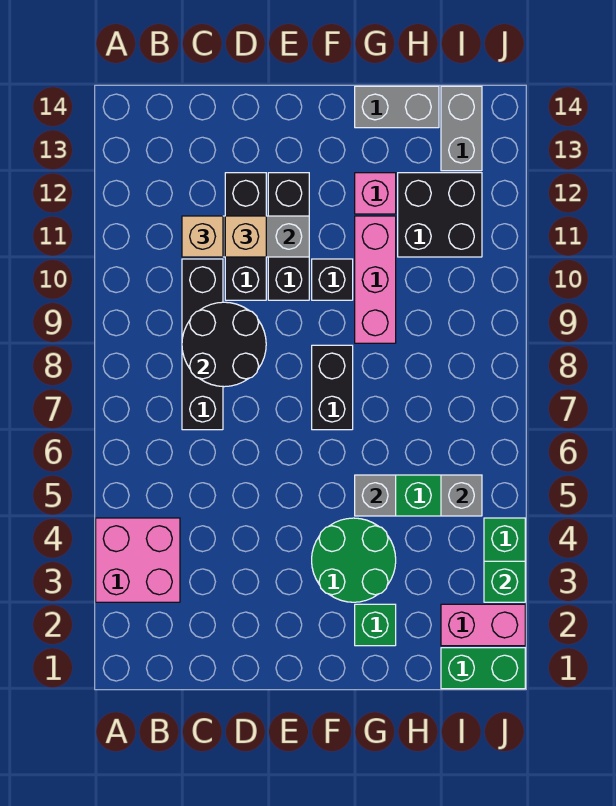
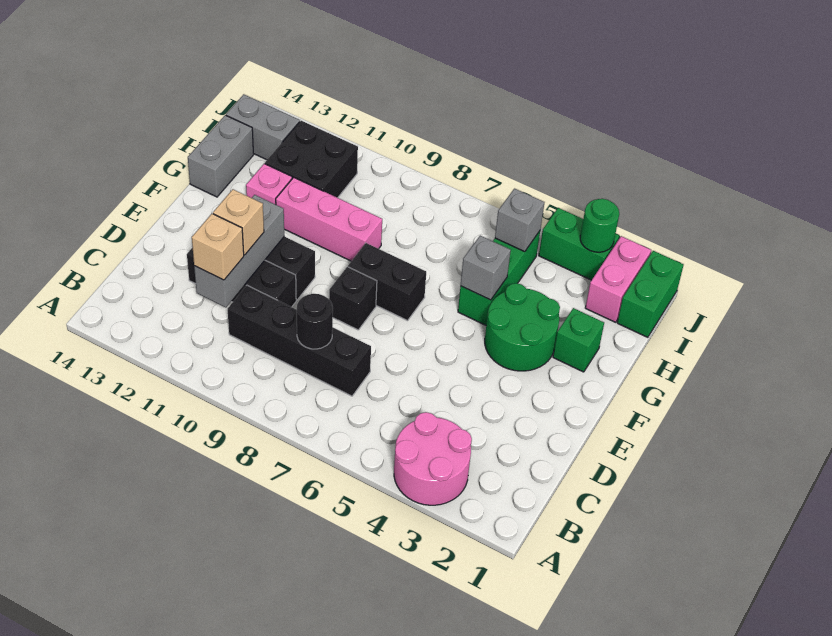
pink brick A3:B4 level 1 -> pink round brick A3:B4 level 1
black round brick C8:D9 level 2 -> black round brick C8 level 2
black brick F10 level 1 -> black brick E8 level 1
green brick J3 level 2 -> green round brick J3 level 2

